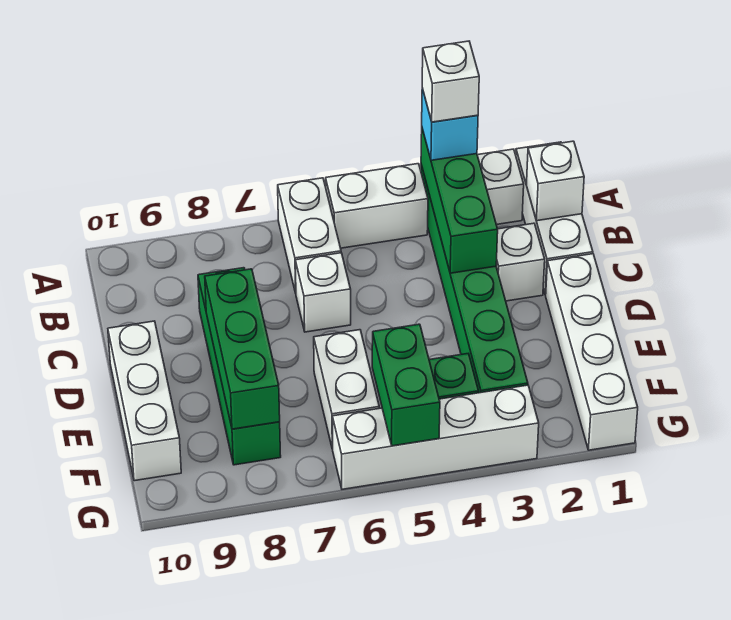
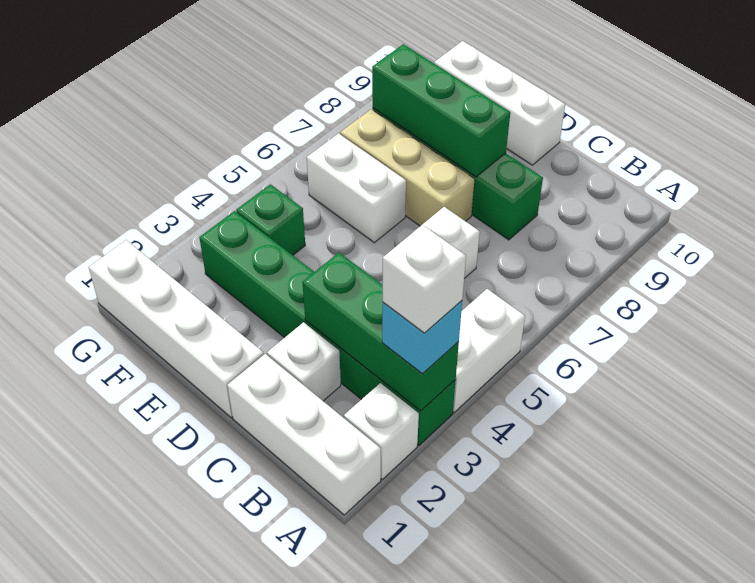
white brick A6:B6 level 1 -> none
white brick B1 level 2 -> none
none -> tan brick D7:F7 level 1
green brick F5:G5 level 2 -> none
white brick G3:G6 level 1 -> none

